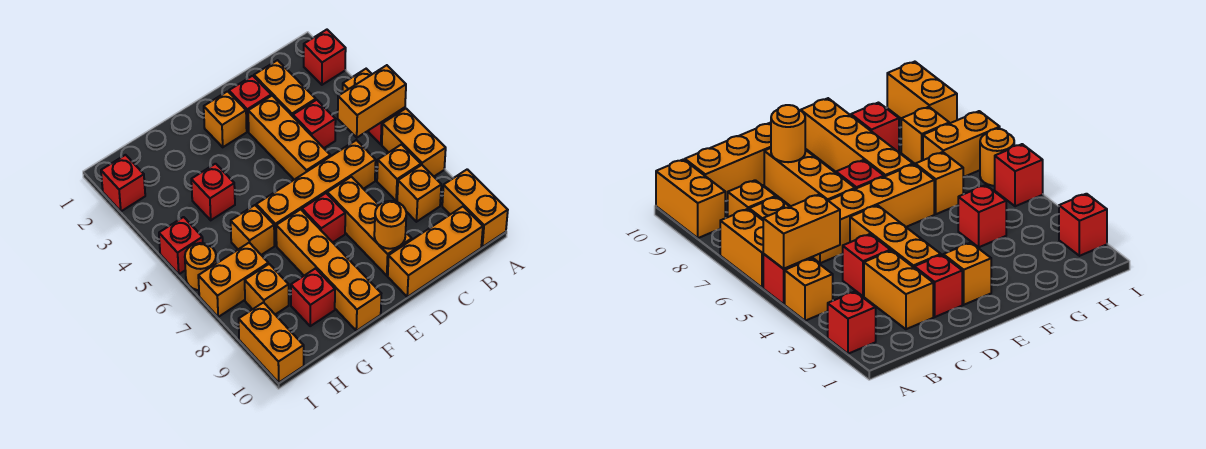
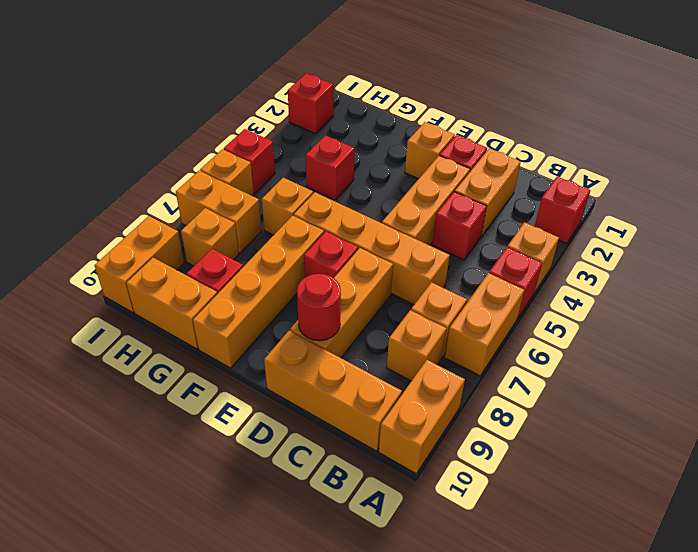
orange brick A5:B5 level 2 -> orange brick G10:H10 level 1
orange round brick D9 level 2 -> red round brick D9 level 2
orange round brick I6 level 1 -> orange brick I6 level 1

